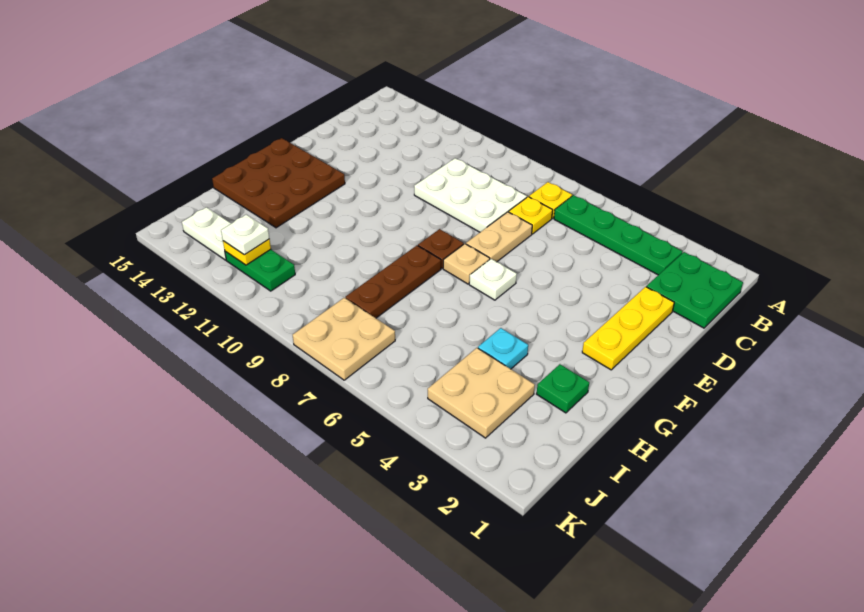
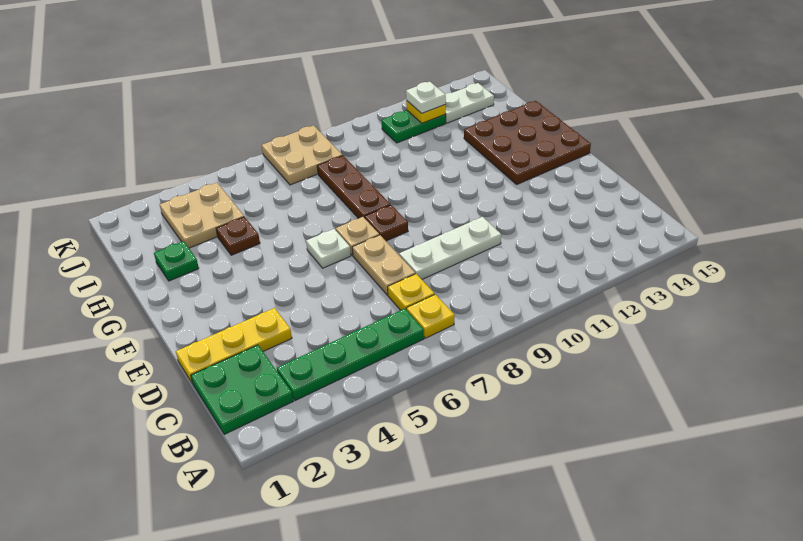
white plate C8:D10 level 1 -> white plate D8:D10 level 1
yellow plate D2:F2 level 1 -> yellow plate D1:D3 level 1
cyan plate H4 level 1 -> brown plate H4 level 1

